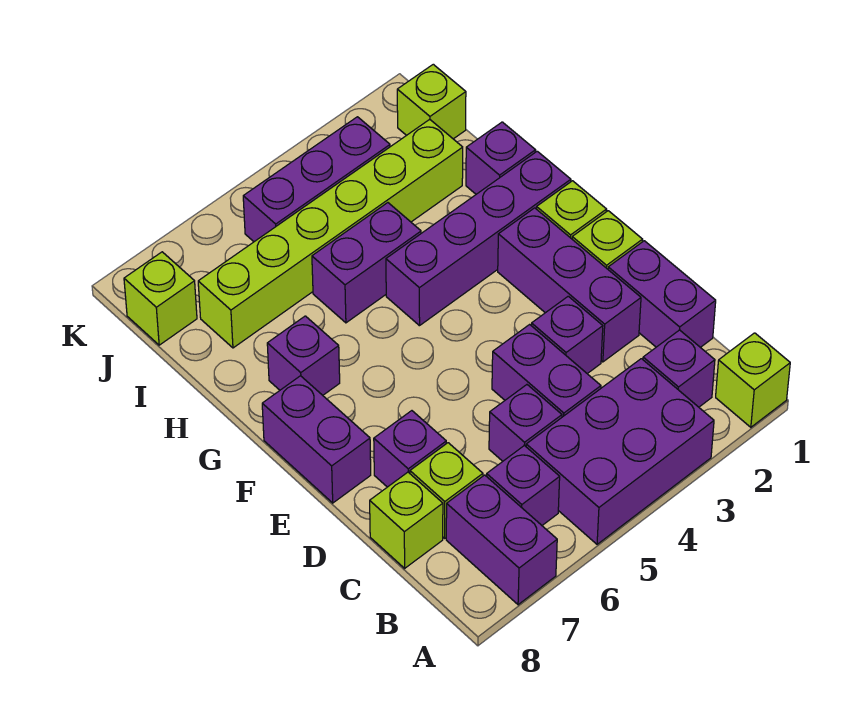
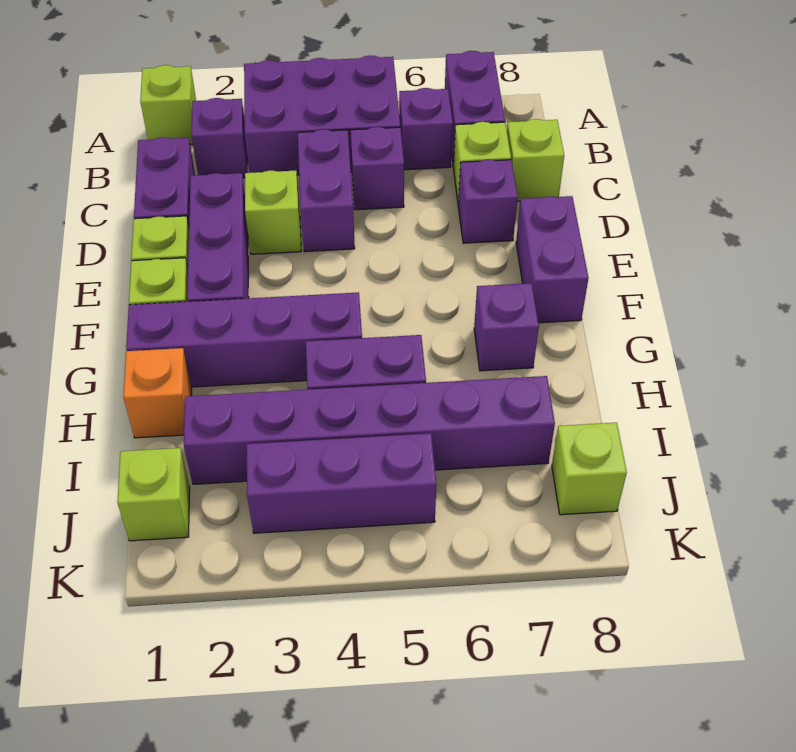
purple brick D3 level 1 -> lime brick D3 level 1
purple brick H1 level 1 -> orange brick H1 level 1
lime brick I2:I7 level 1 -> purple brick I2:I7 level 1

